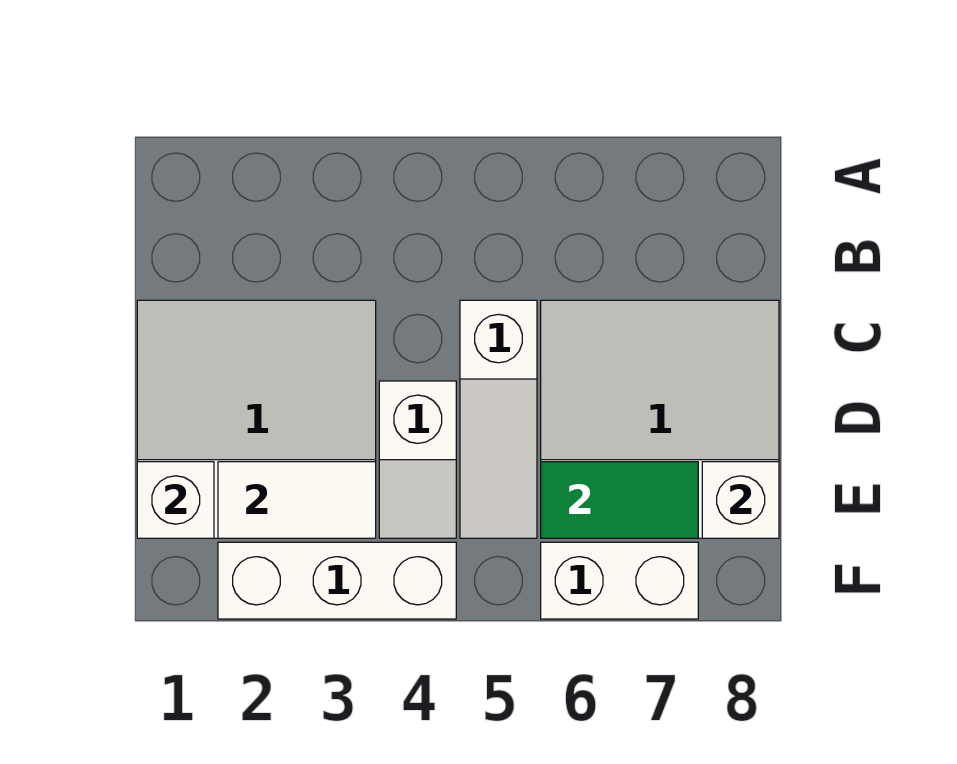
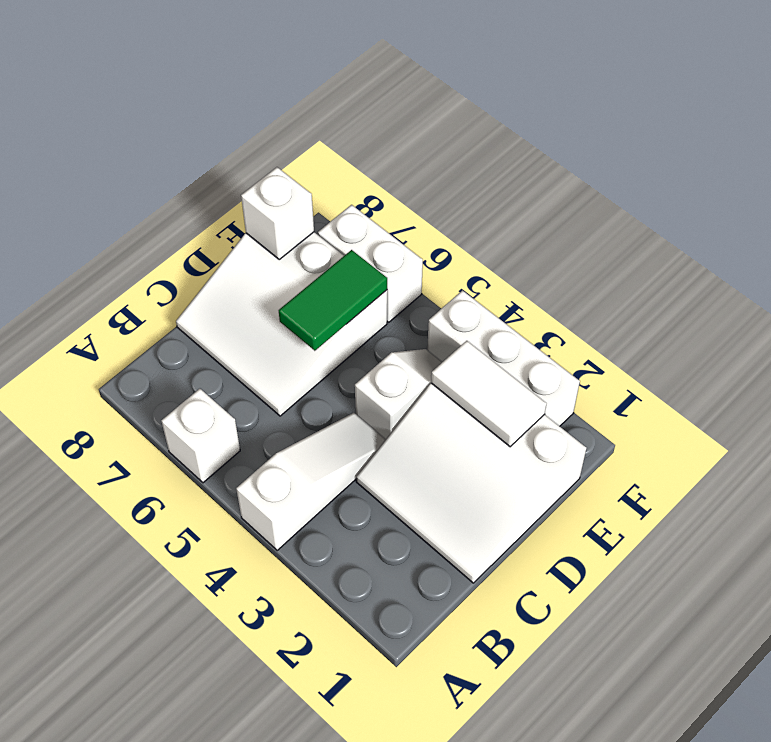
white slope C5:E5 level 1 top C -> white slope A4:C4 level 1 top A
white brick E1 level 2 -> white brick A6 level 1
green tile E6:E7 level 2 -> green tile D6:E6 level 2

